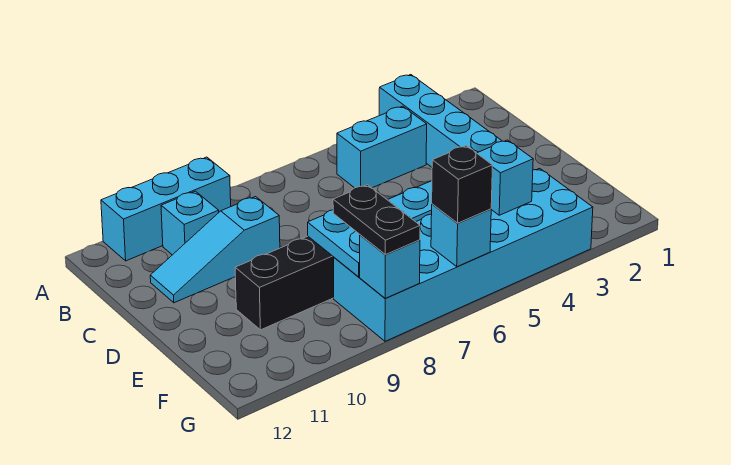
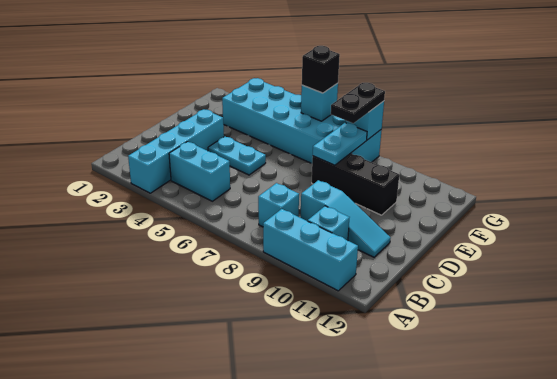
cyan brick F4 level 2 -> cyan brick B8 level 1

